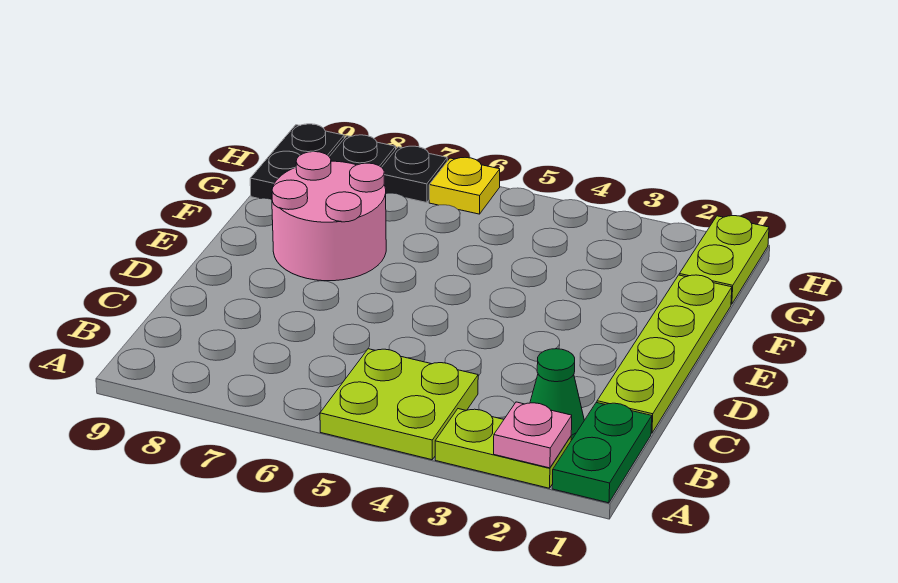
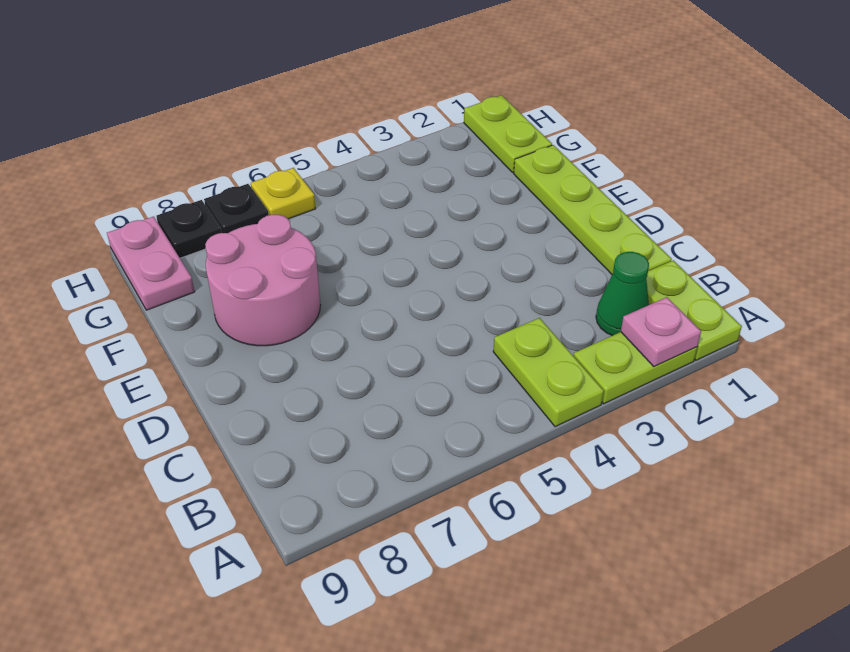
green plate A1:B1 level 1 -> lime plate A1:B1 level 1
lime plate A4:B5 level 1 -> lime plate A4:B4 level 1
black plate G9:H9 level 1 -> pink plate G9:H9 level 1

